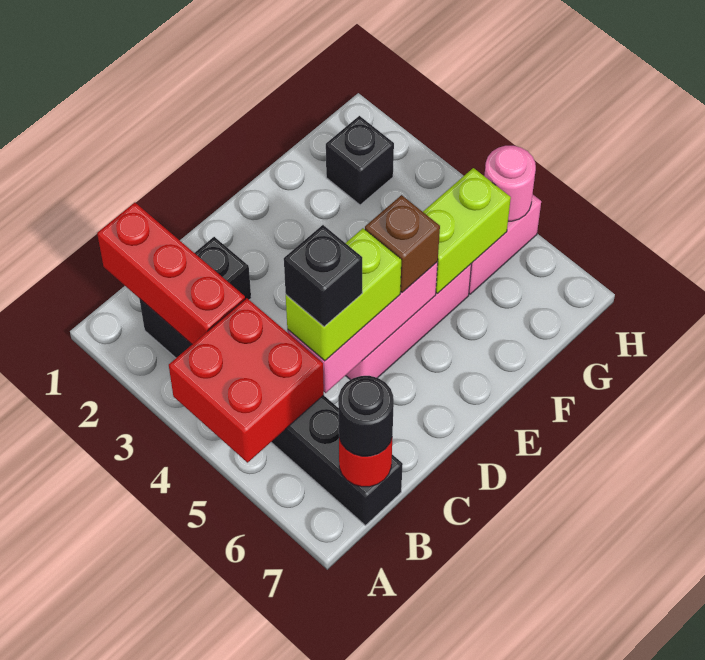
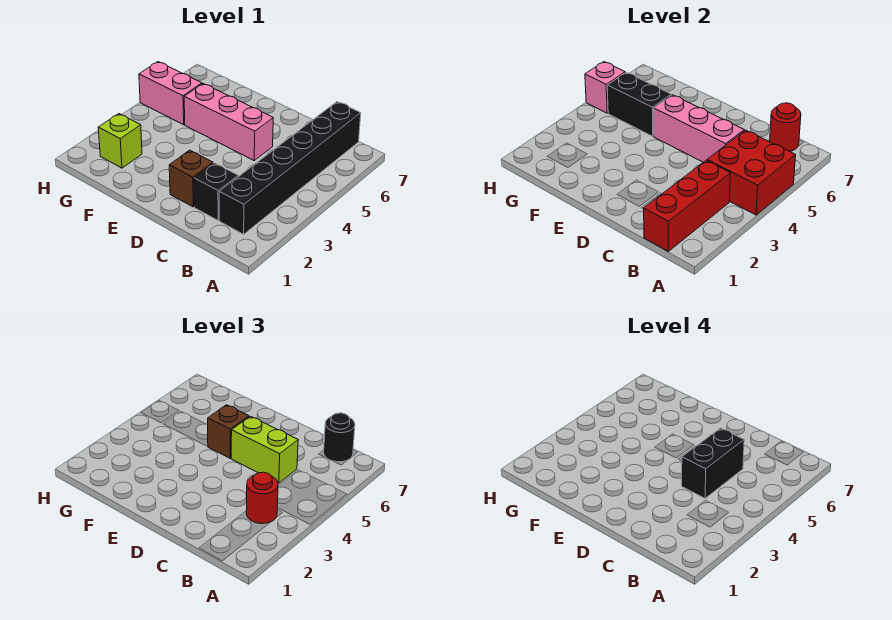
none -> red round brick B3 level 3
black brick C5 level 4 -> black brick C4:C5 level 4
none -> brown brick D2 level 1
lime brick F5:G5 level 2 -> black brick F5:G5 level 2
black brick G2 level 1 -> lime brick G2 level 1
pink round brick H5 level 2 -> pink brick H5 level 2

